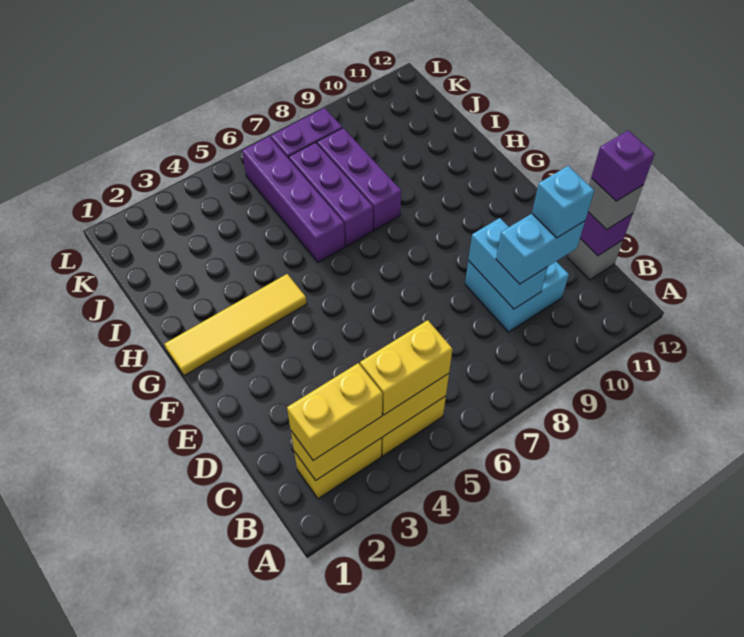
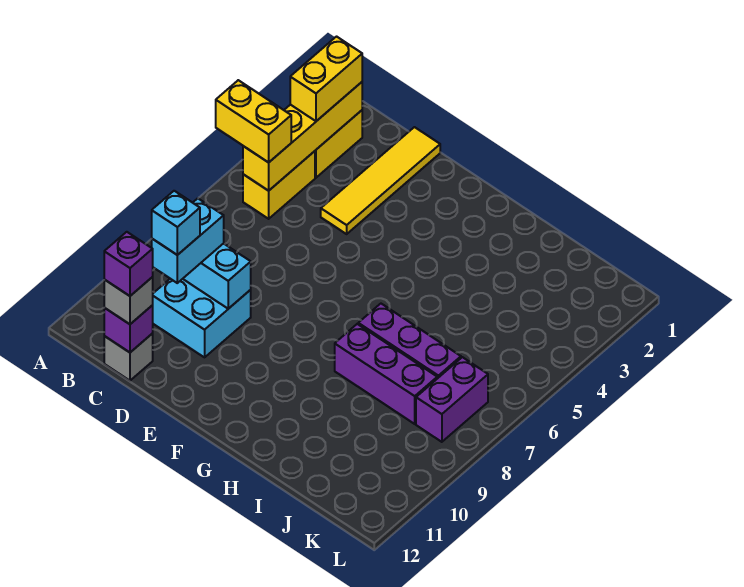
yellow brick B4:B5 level 3 -> yellow brick A5:B5 level 3
yellow tile G1:G4 level 1 -> yellow tile D1:D4 level 1
purple brick H6:K6 level 1 -> none

